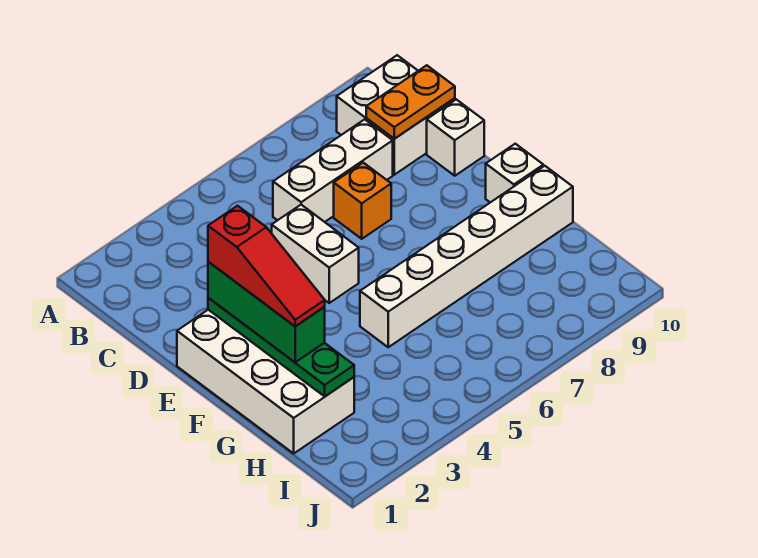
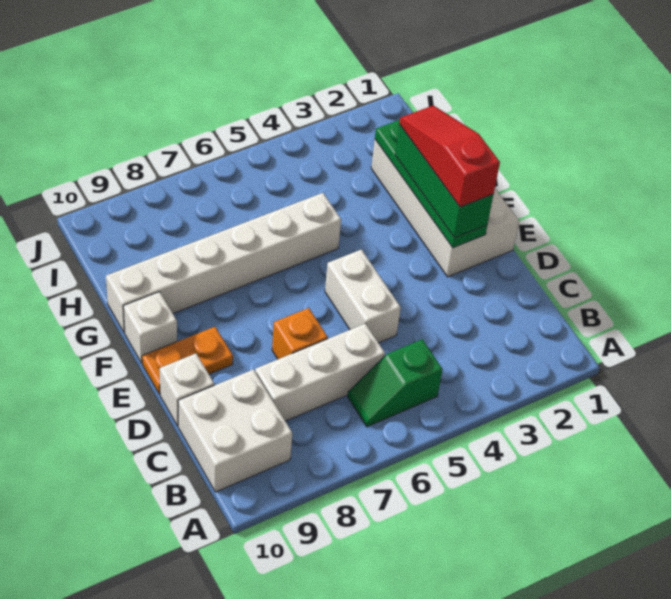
none -> green slope B5:B6 level 1 top 5
orange plate C9:C10 level 2 -> orange plate E9:E10 level 1

